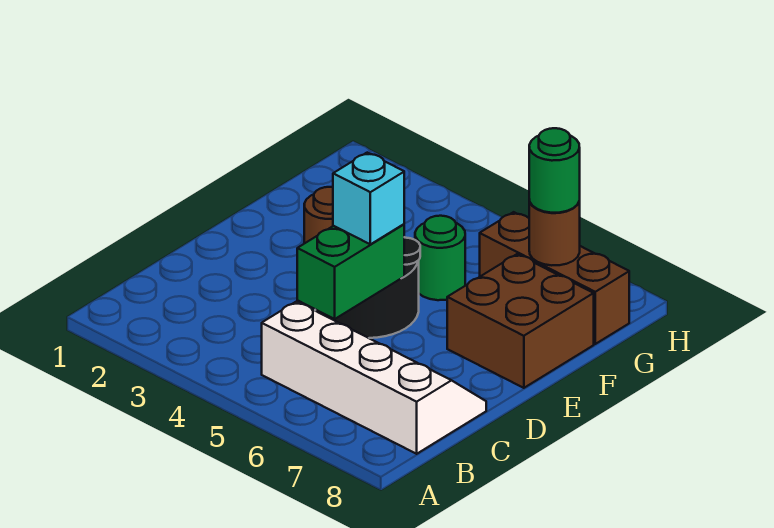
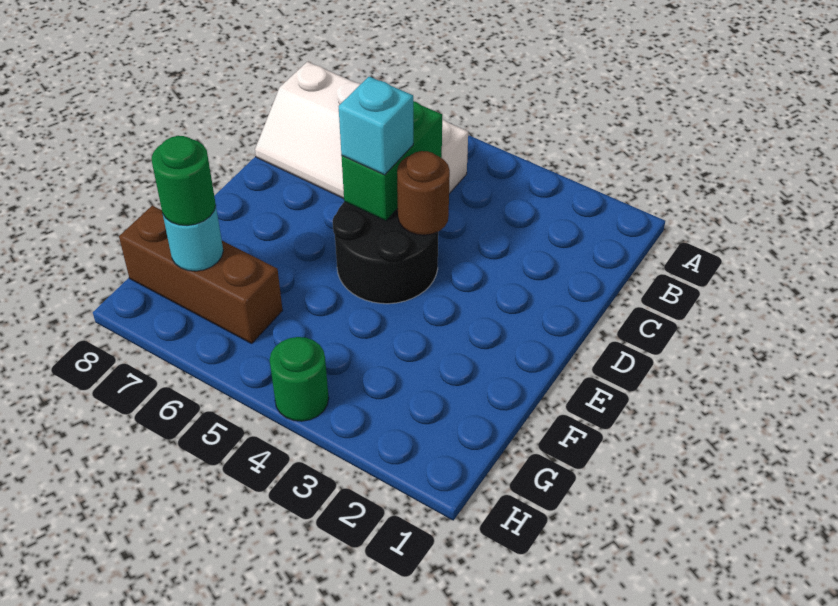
brown brick E7:F8 level 1 -> none
green round brick F5 level 1 -> green round brick H4 level 1
brown round brick G7 level 2 -> cyan round brick G7 level 2

